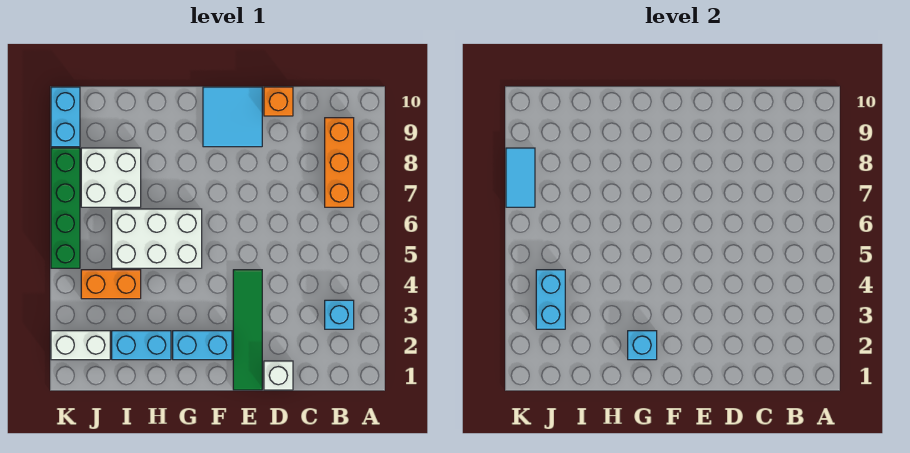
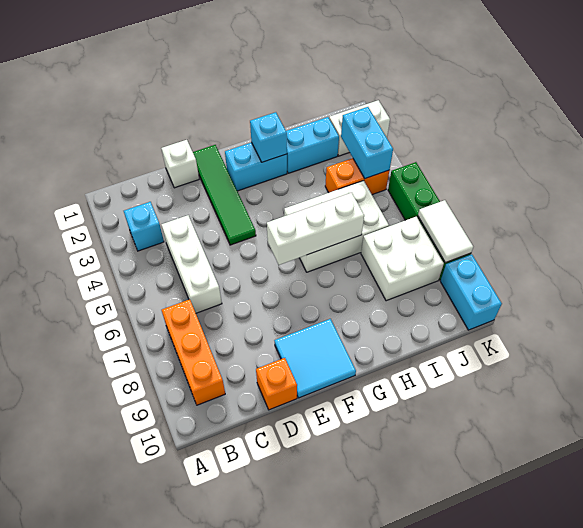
none -> white brick C4:C6 level 1
none -> white brick F6:H6 level 2
cyan tile K7:K8 level 2 -> white tile K7:K8 level 2

